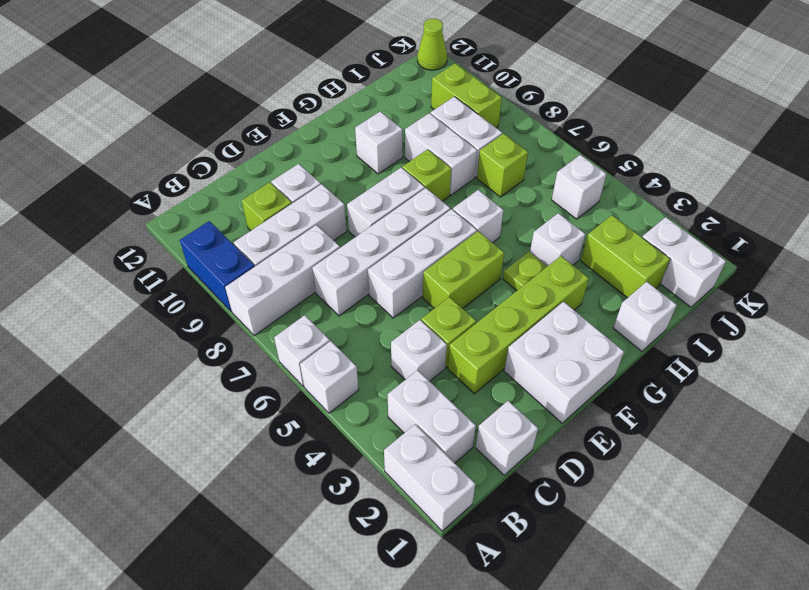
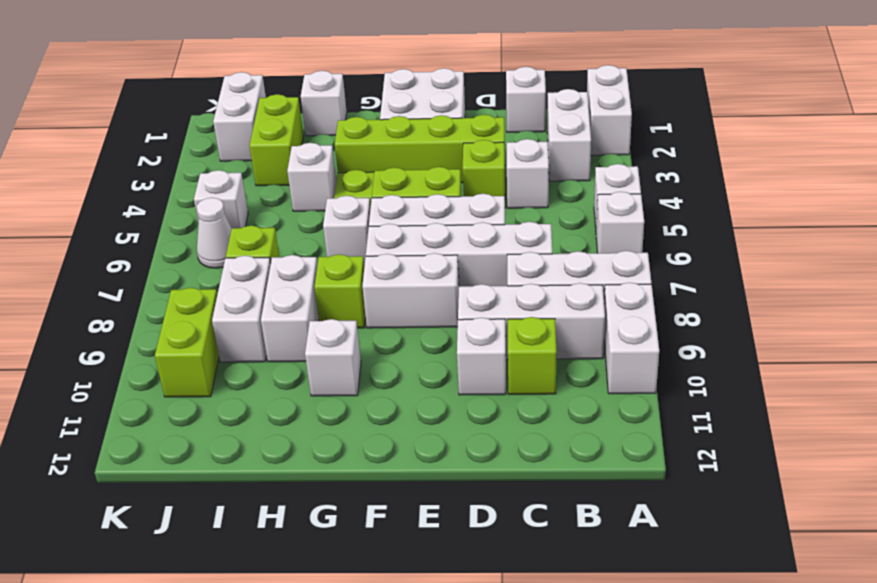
blue brick A9:A10 level 1 -> white brick A9:A10 level 1
none -> white cone J6 level 1
lime cone K12 level 1 -> none

